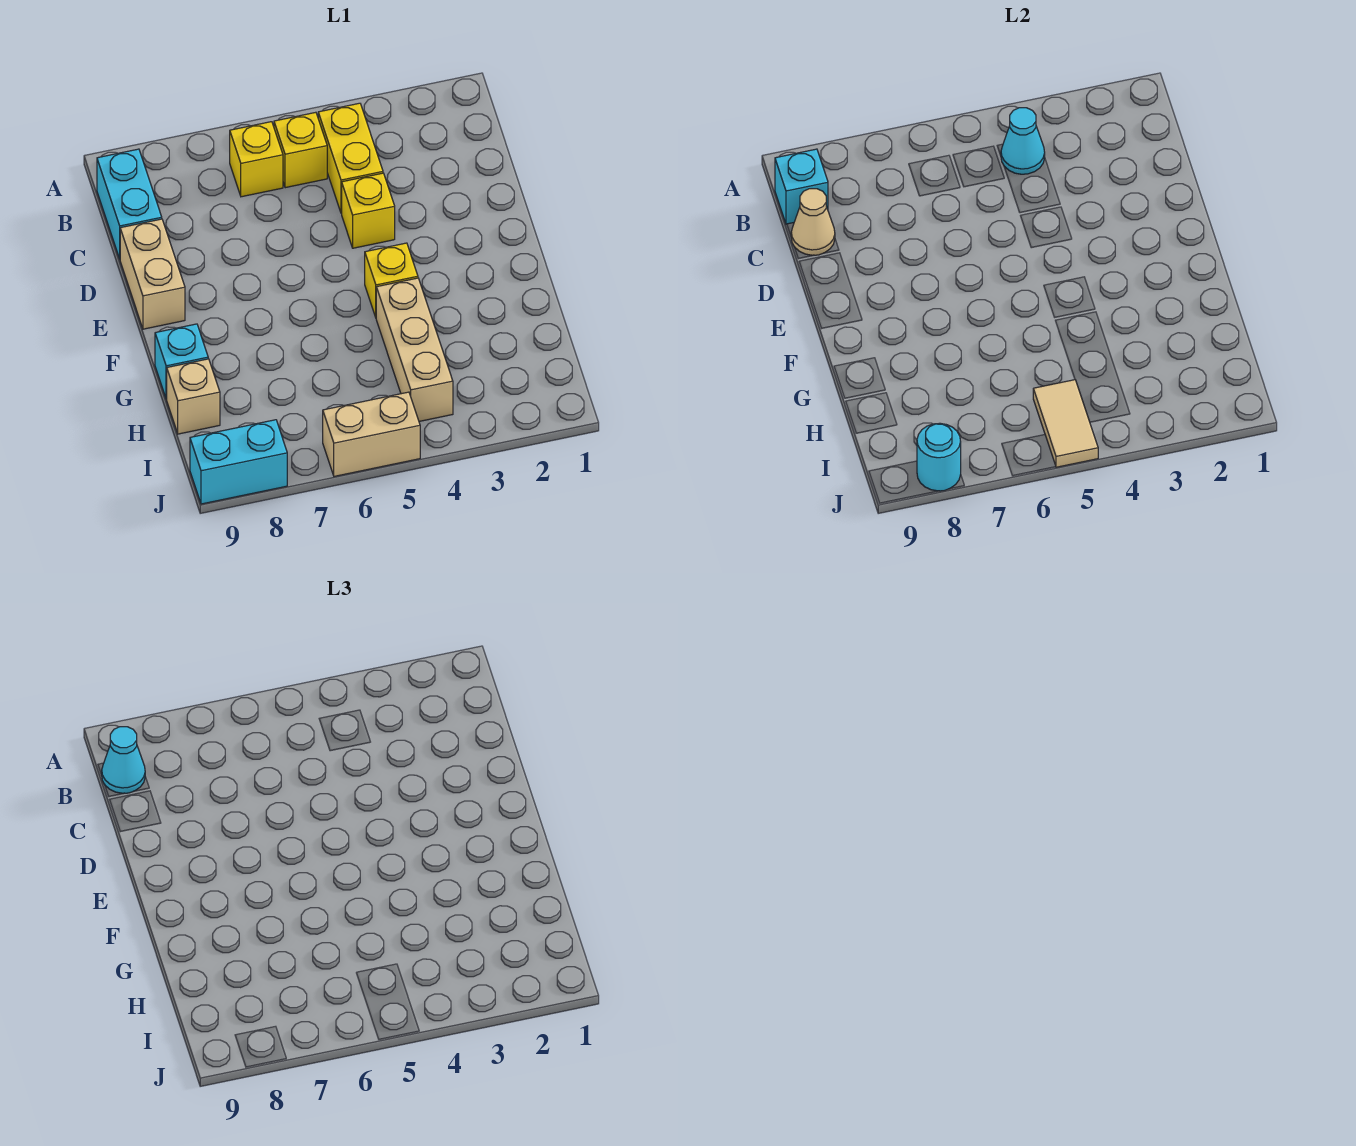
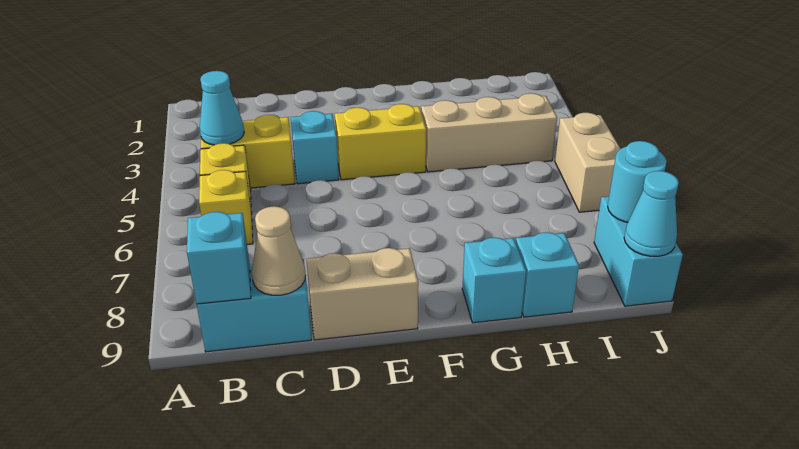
cyan cone B9 level 3 -> cyan cone J9 level 2
yellow brick D4 level 1 -> cyan brick D4 level 1
yellow brick F4 level 1 -> yellow brick E4:F4 level 1
tan brick H9 level 1 -> cyan brick H9 level 1
tan tile I5:J5 level 2 -> none

